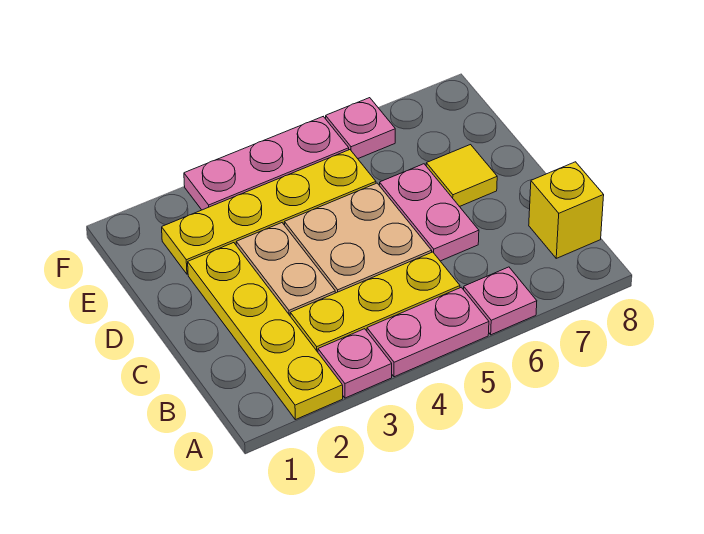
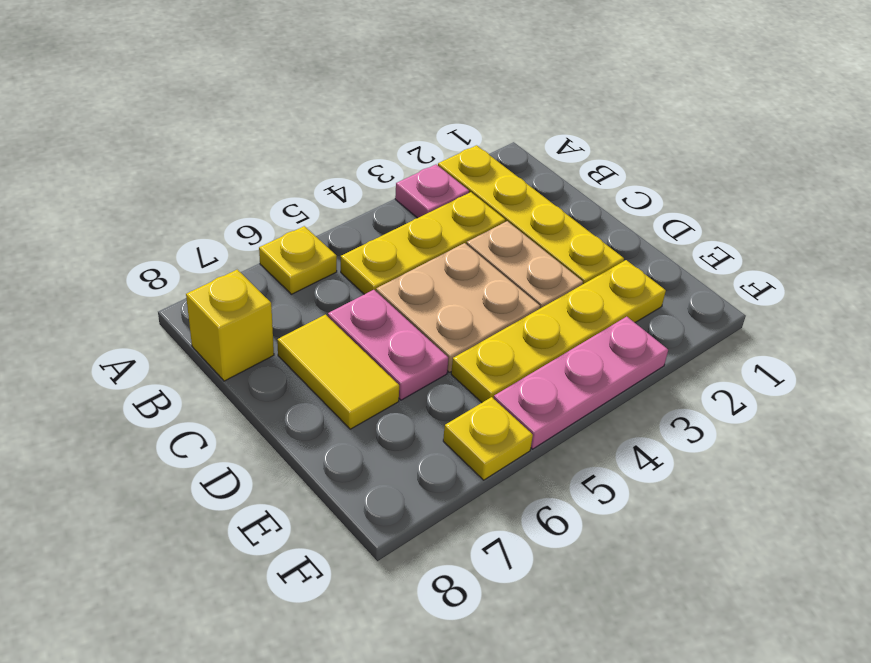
pink plate A4:A5 level 1 -> none
pink plate A6 level 1 -> yellow plate A6 level 1
yellow tile D7 level 1 -> yellow tile C7:D7 level 1
pink plate F6 level 1 -> yellow plate F6 level 1

